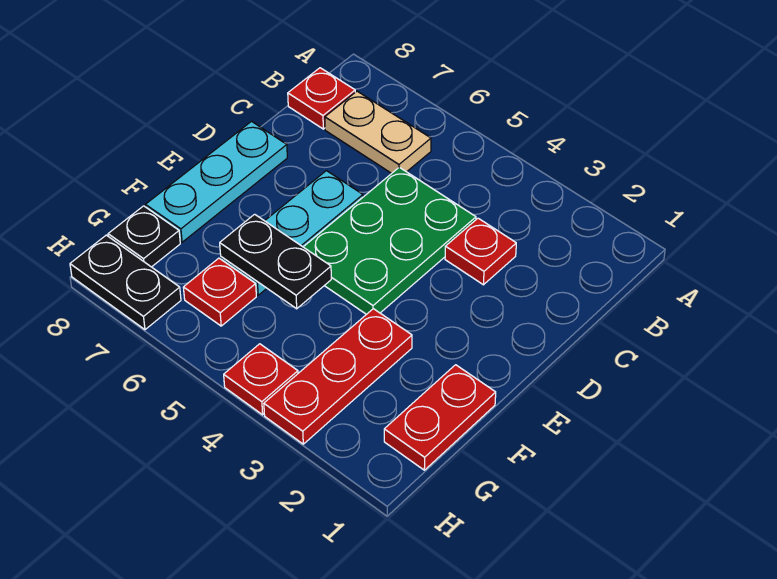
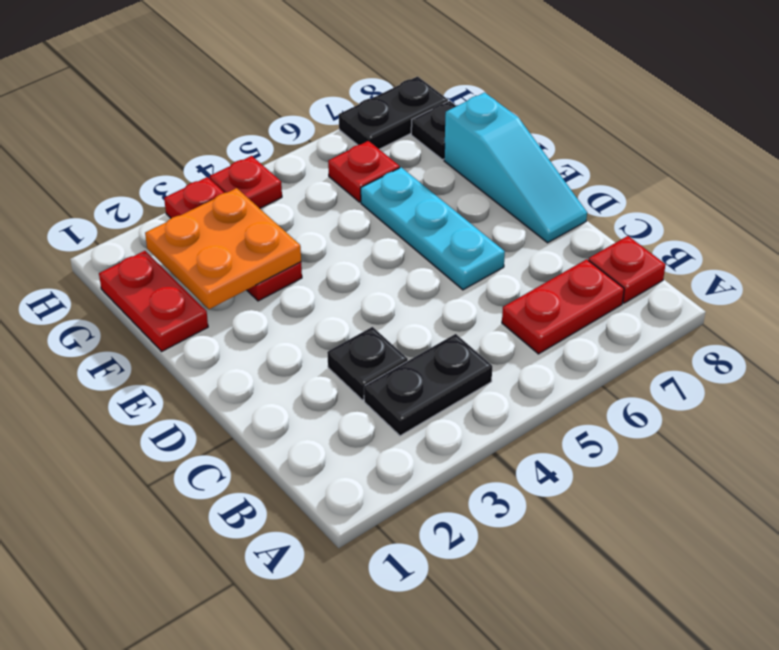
tan plate B6:B7 level 1 -> red plate B6:B7 level 1
red plate C3 level 1 -> black plate C3 level 1
green plate C4:E5 level 1 -> none
cyan plate D8:F8 level 1 -> cyan slope D8:F8 level 1 top F
none -> orange plate F2:G3 level 2
black plate F5:F6 level 2 -> black plate B3:B4 level 1

